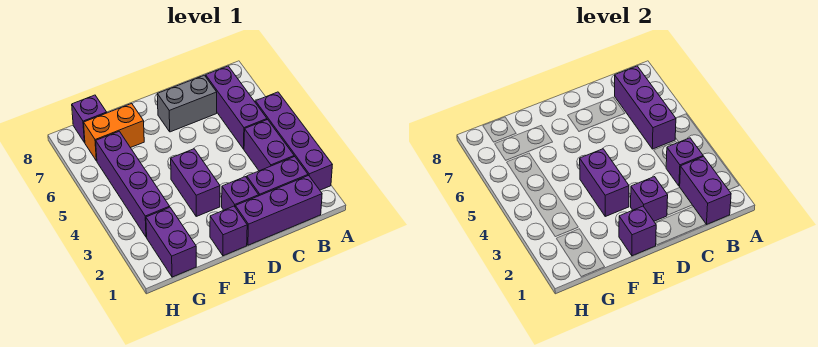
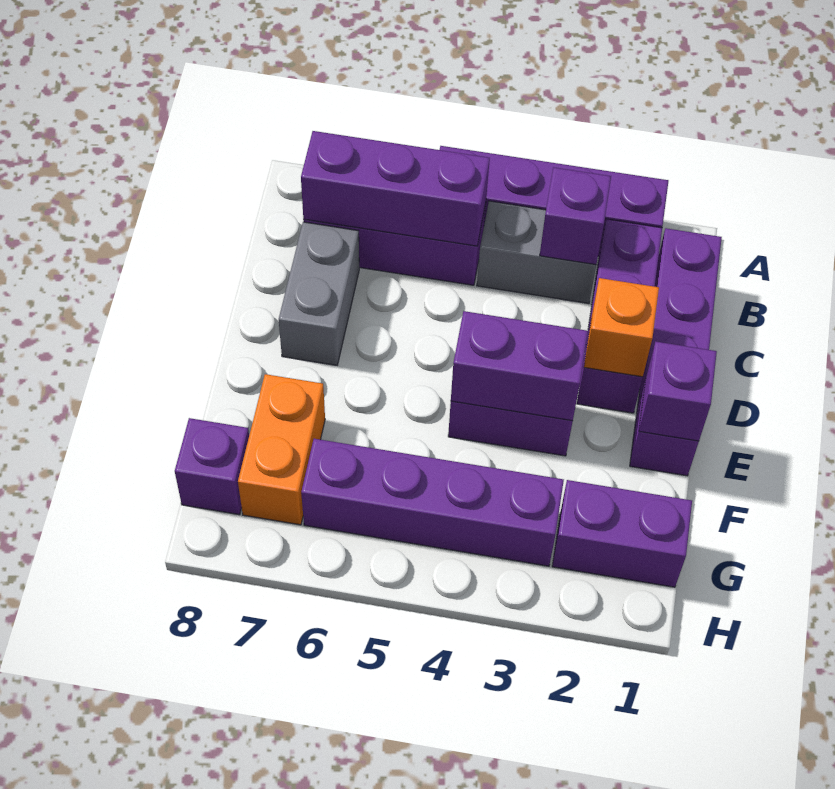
purple brick B1:B2 level 2 -> none
purple brick B3:B4 level 1 -> grey brick B3:B4 level 1
purple brick D2 level 2 -> orange brick D2 level 2

